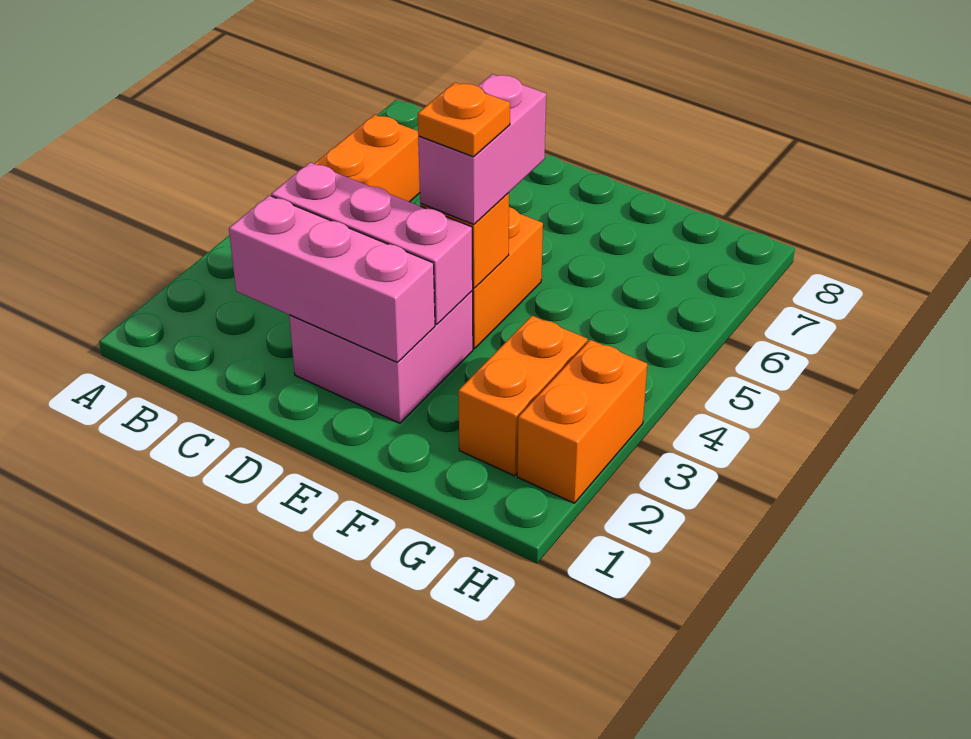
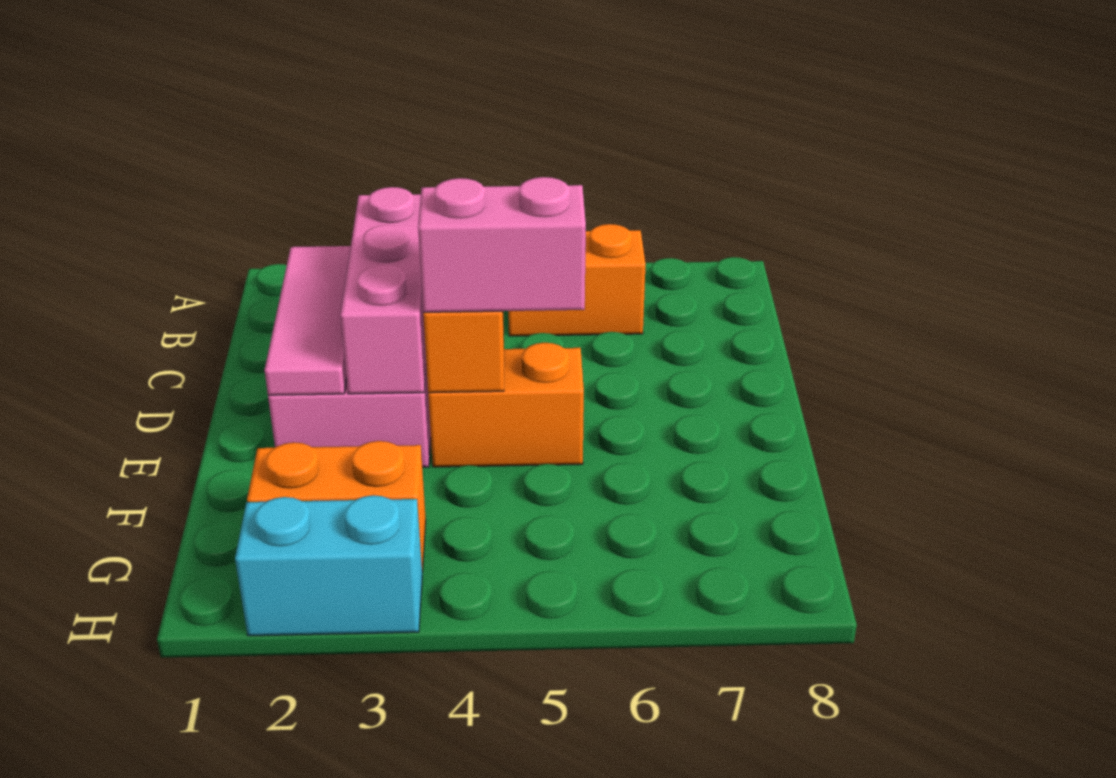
pink brick C2:E2 level 2 -> pink tile C2:E2 level 2
orange plate E4 level 4 -> none
orange brick H2:H3 level 1 -> cyan brick H2:H3 level 1

